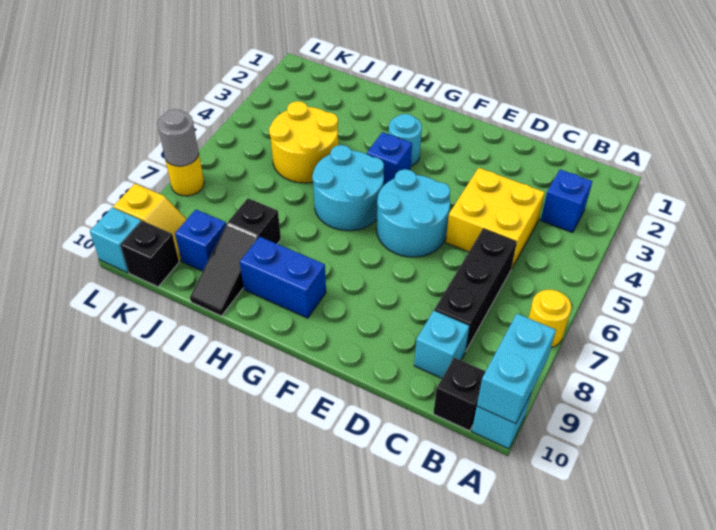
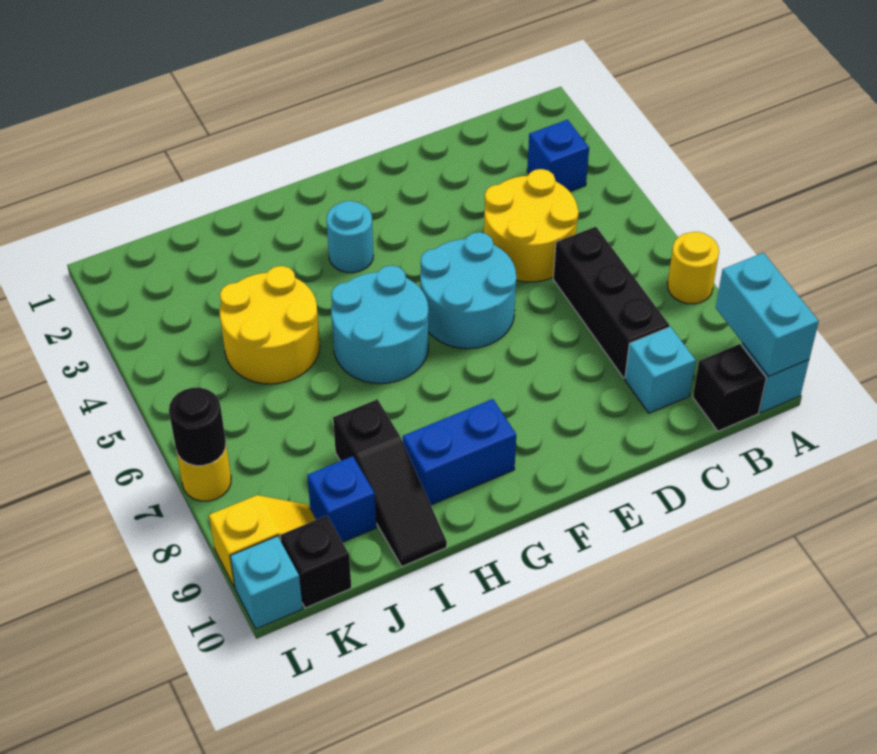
yellow brick C4:D5 level 1 -> yellow round brick C4:D5 level 1
blue brick G4 level 1 -> none
grey round brick L7 level 2 -> black round brick L7 level 2

